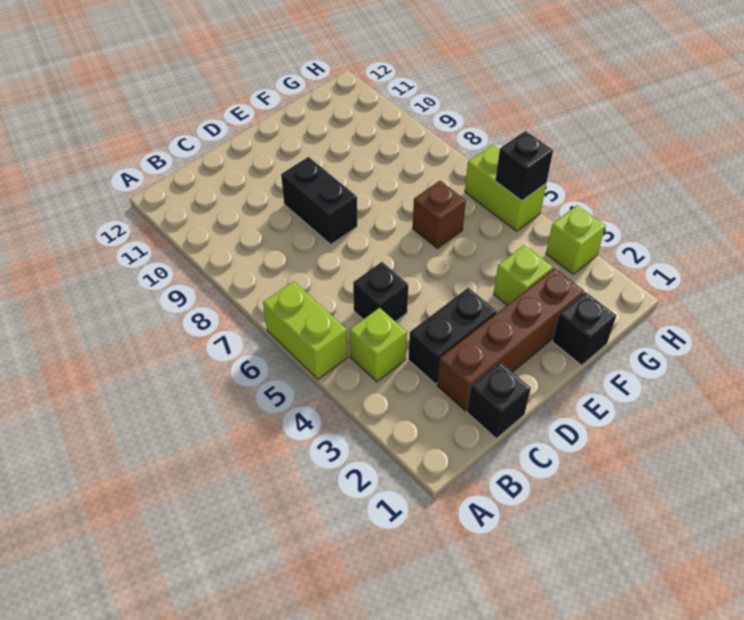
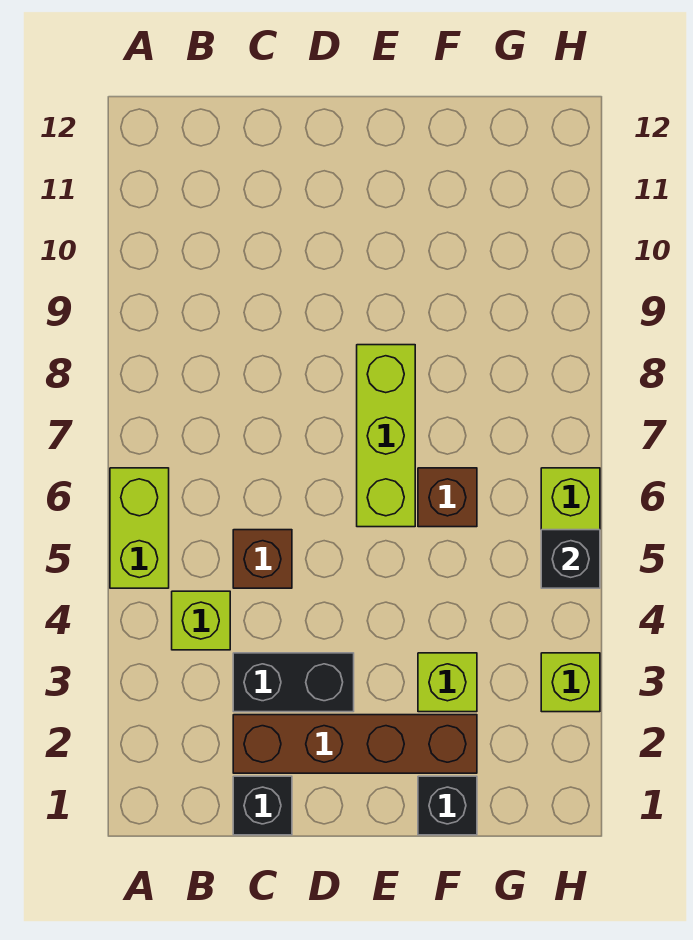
black brick C5 level 1 -> brown brick C5 level 1
black brick D8:D9 level 1 -> none
none -> lime brick E6:E8 level 1

